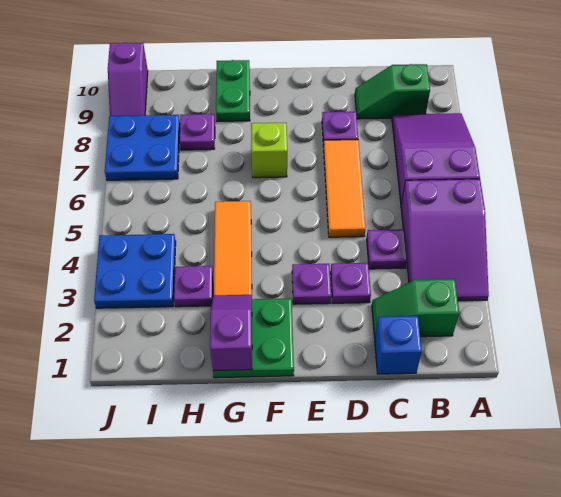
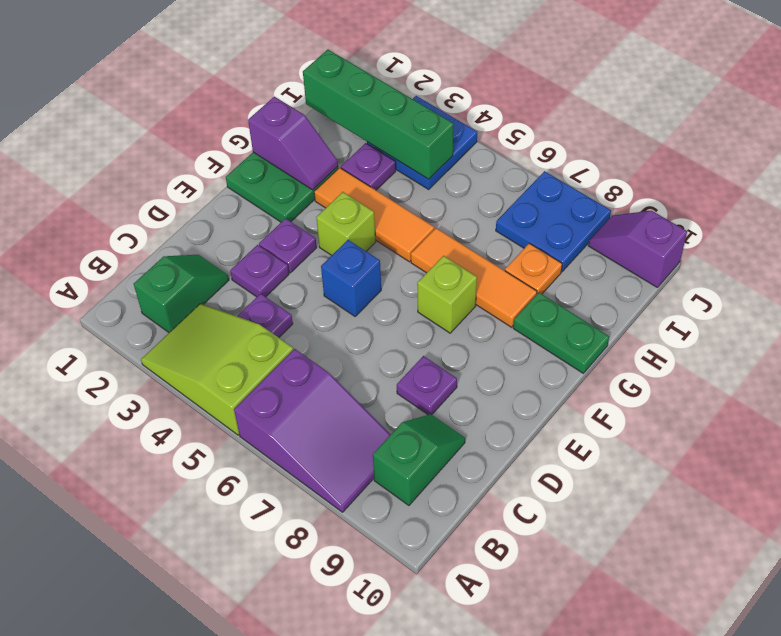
purple slope A3:B5 level 1 top 5 -> lime slope A3:B5 level 1 top 5
blue brick C1 level 1 -> blue brick E5 level 1
orange tile D5:D7 level 1 -> orange tile G6:G8 level 1
none -> lime brick F4 level 1
purple plate H8 level 1 -> orange plate H8 level 1
none -> green brick I1:I4 level 2

